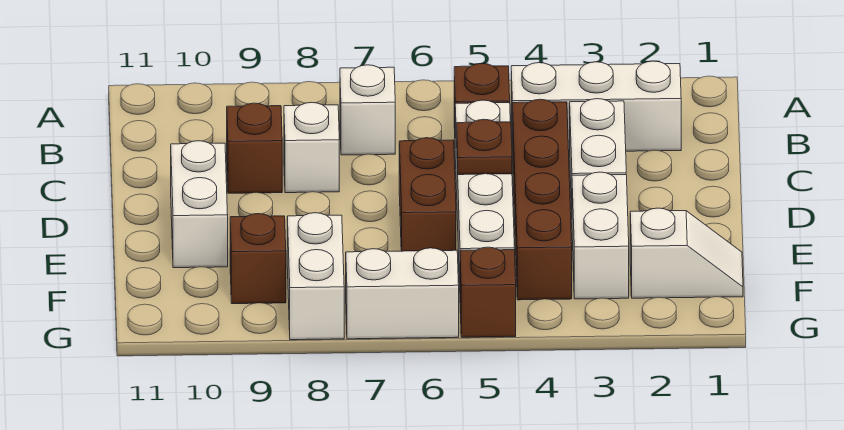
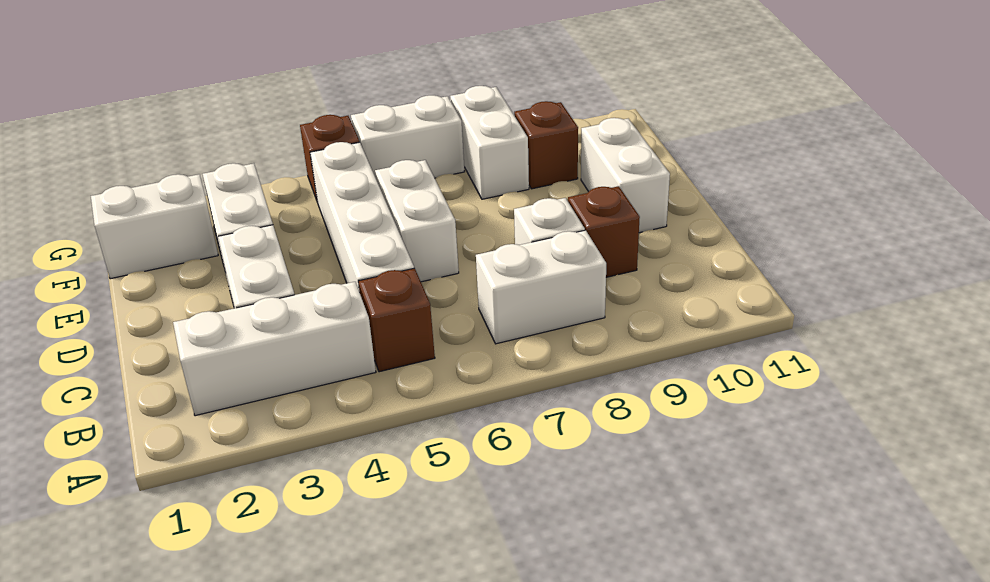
white brick B7 level 1 -> white brick B7:B8 level 1
brown brick C4:F4 level 1 -> none
brown plate D5 level 2 -> none
brown brick D6:E6 level 1 -> white brick D6:E6 level 1
white slope F1:F2 level 1 top 2 -> white brick F1:F2 level 1

